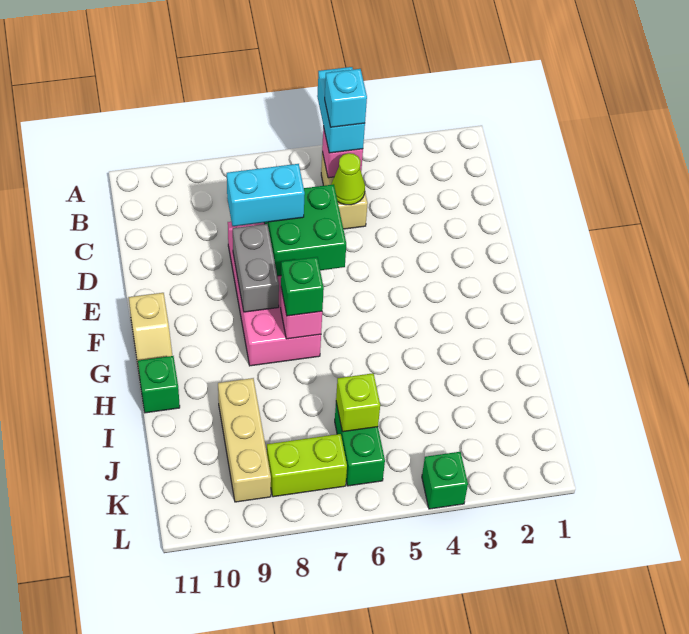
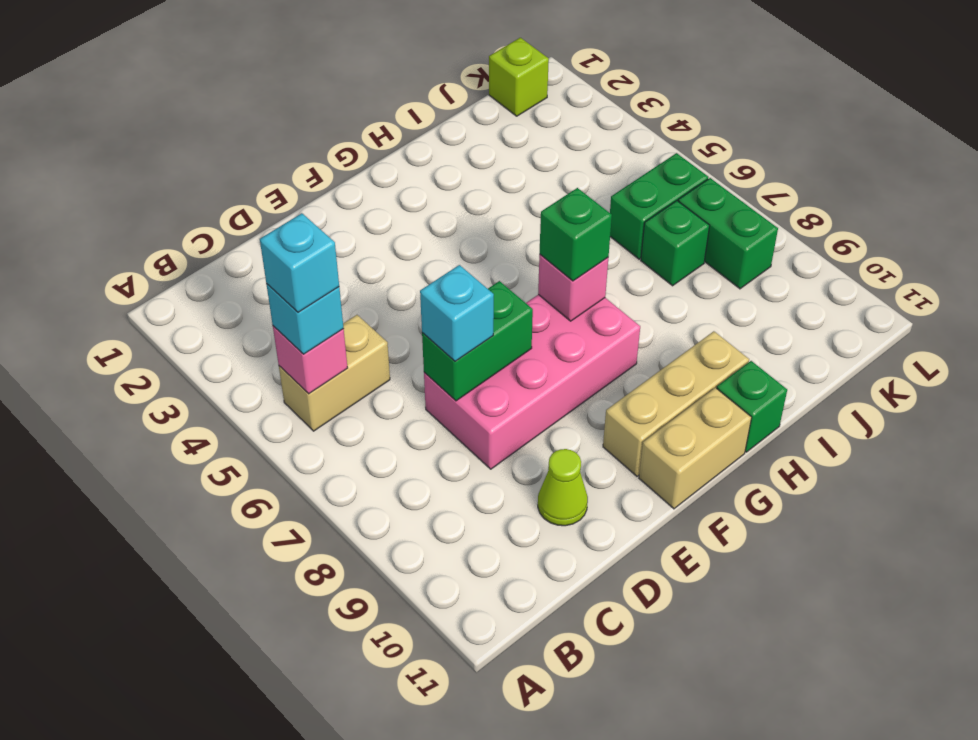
cyan brick A5:B5 level 3 -> cyan brick B5 level 3
lime cone C5 level 2 -> lime cone D10 level 1
green brick D6:E7 level 2 -> green brick D7:E7 level 2
cyan brick D7:D8 level 3 -> cyan brick D7 level 3
grey brick E8:F8 level 2 -> none
tan slope F11:G11 level 1 top F -> tan brick F11:G11 level 1
tan brick I9:K9 level 1 -> tan brick F10:H10 level 1
lime brick J6 level 2 -> lime brick K1 level 1
lime brick K7:K8 level 1 -> green brick K7:K8 level 1
green brick L4 level 1 -> green brick J7 level 1

